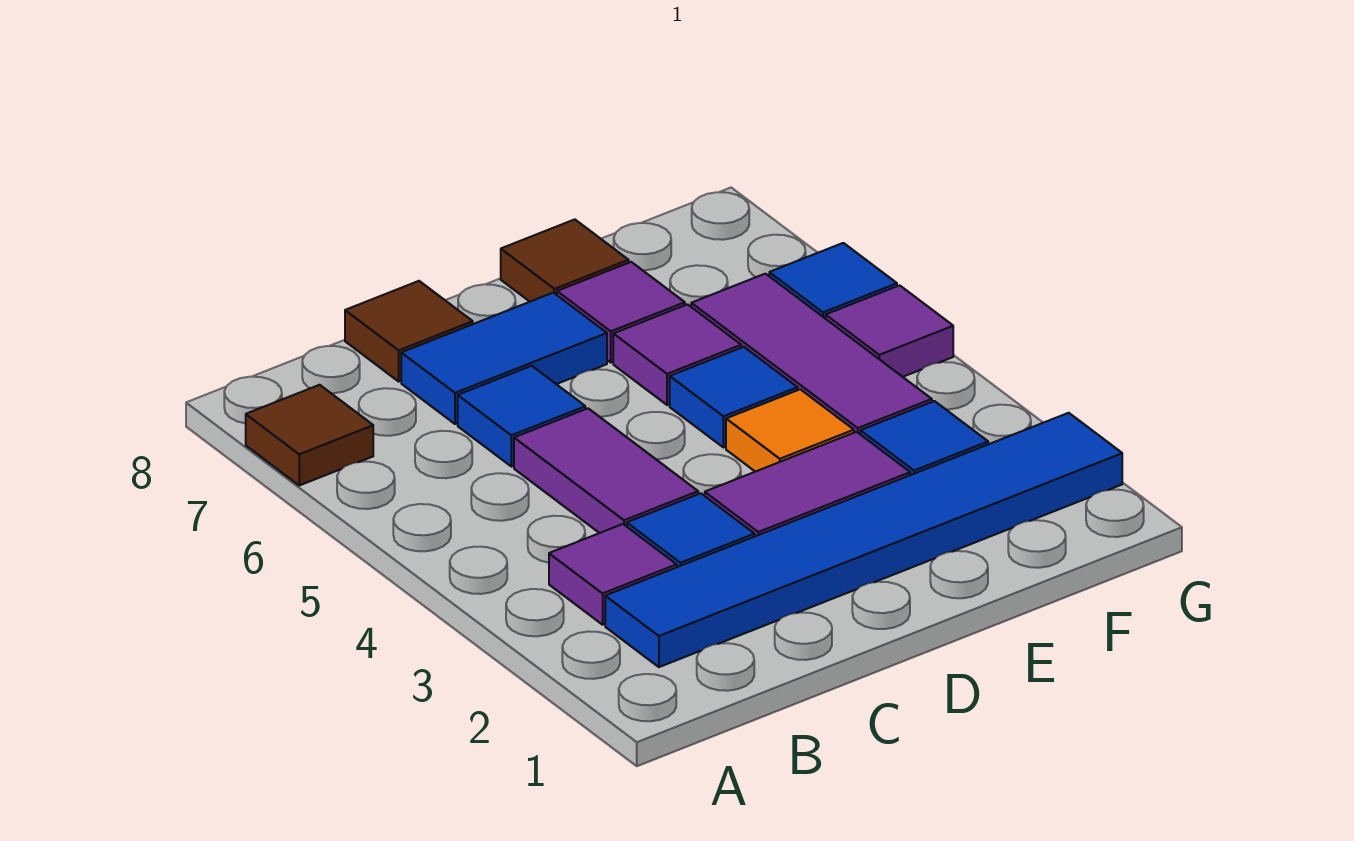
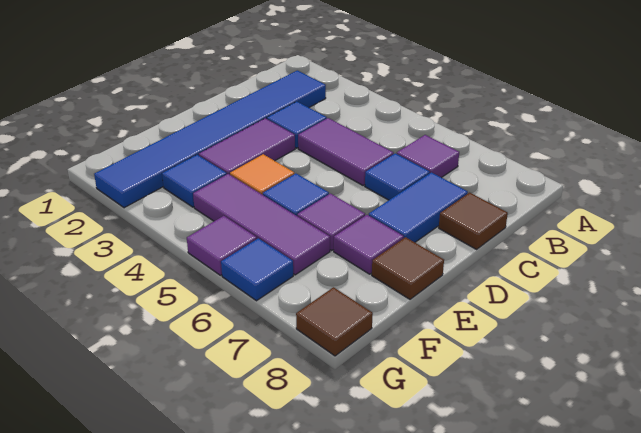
brown tile A7 level 1 -> brown tile G8 level 1
purple tile B3 level 1 -> purple tile B6 level 1

